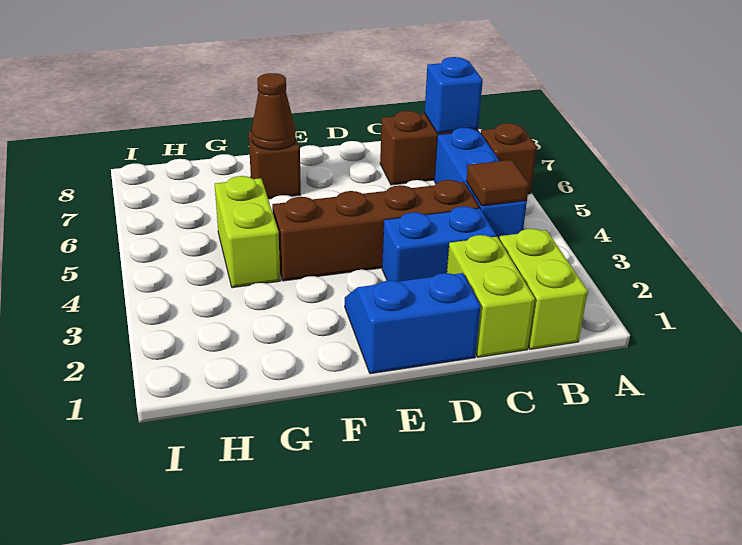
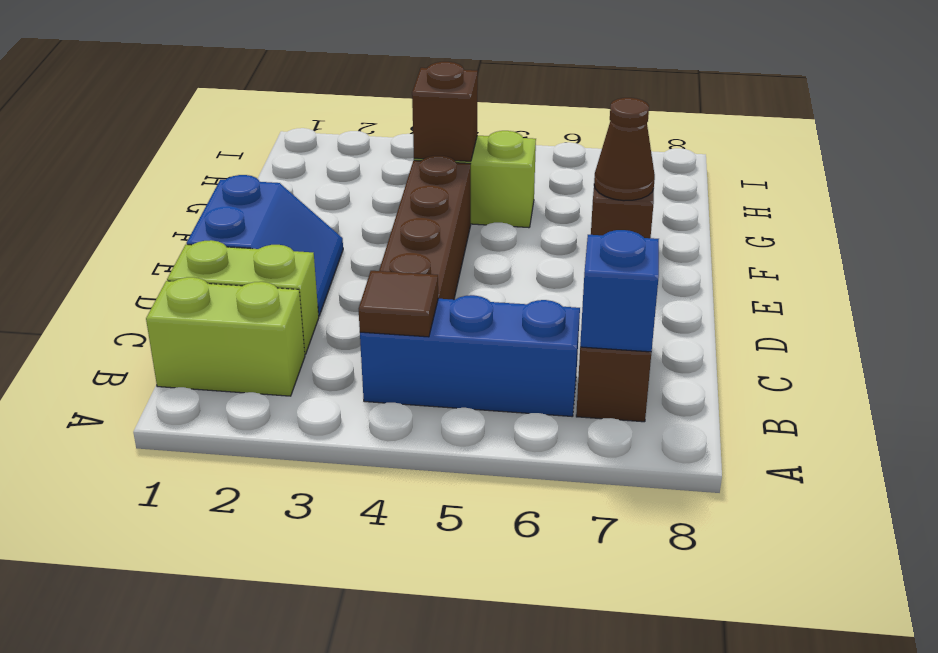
brown brick A6 level 1 -> brown brick G4 level 2
blue brick C3:D3 level 1 -> none

